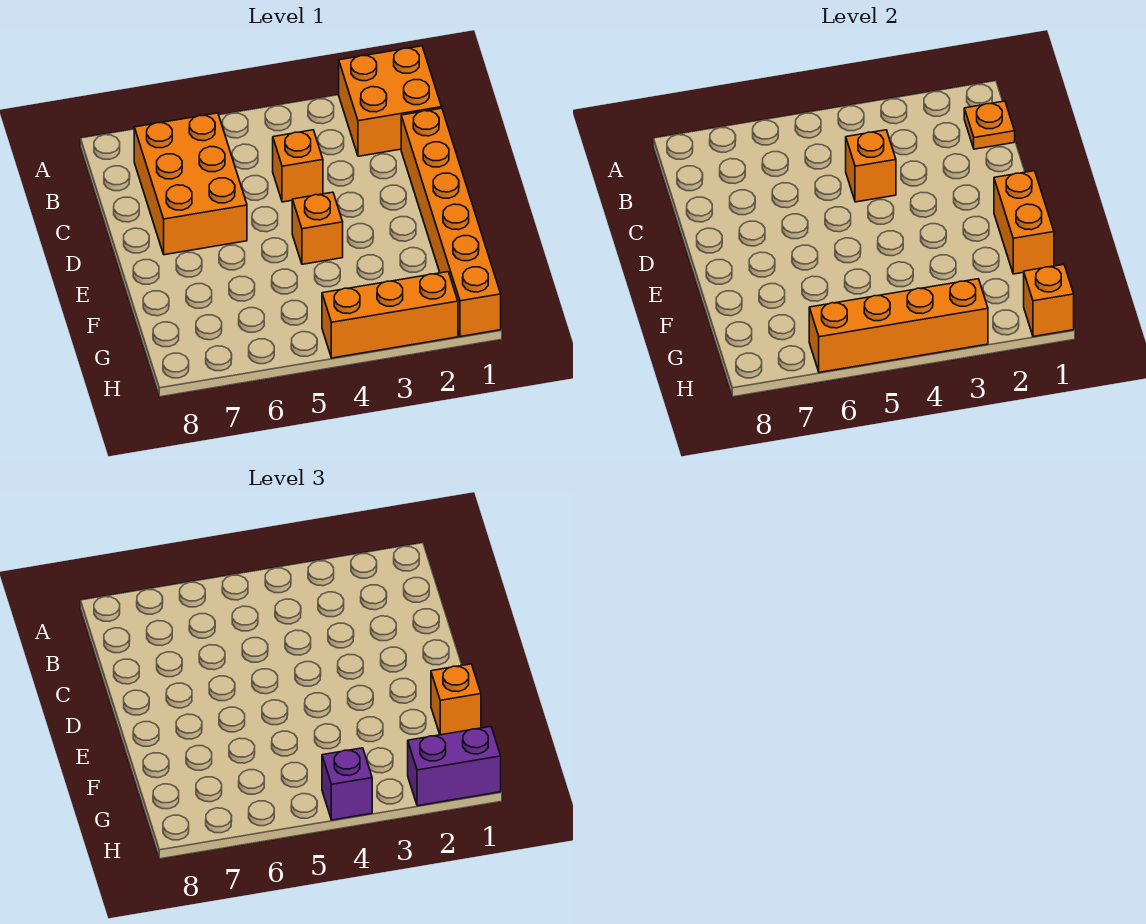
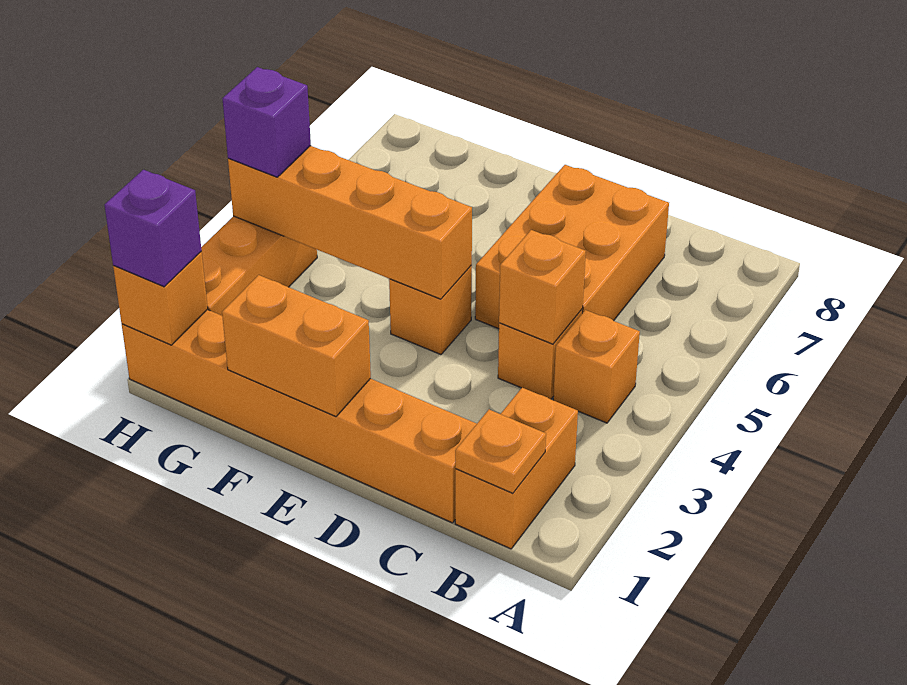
orange brick A1:B2 level 1 -> orange brick B1:B2 level 1
orange brick B6:D7 level 1 -> orange brick C5:D7 level 1
orange brick F1 level 3 -> orange brick B4 level 1
purple brick H1:H2 level 3 -> purple brick H1 level 3
orange brick H3:H6 level 2 -> orange brick E4:H4 level 2

